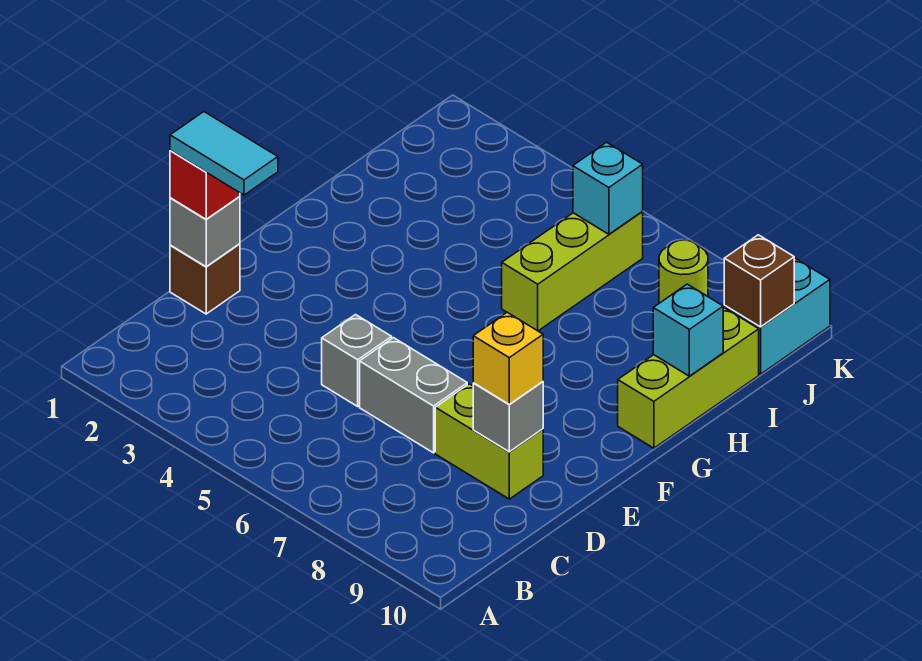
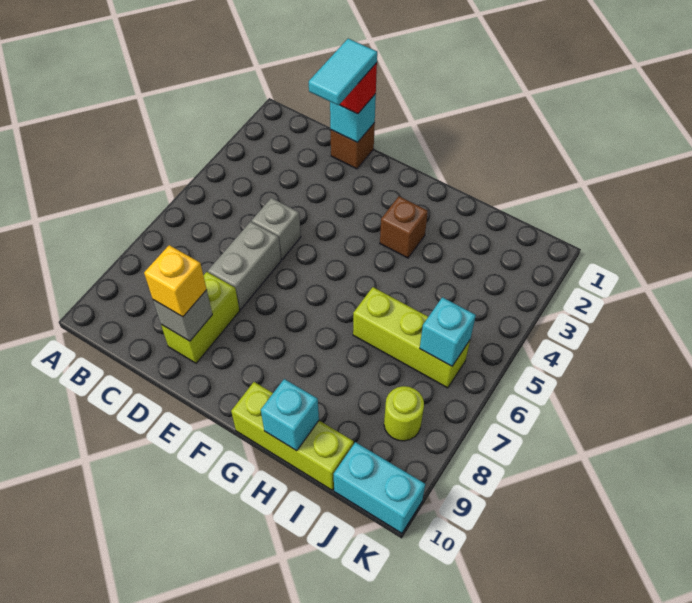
grey brick D1 level 2 -> cyan brick D1 level 2
brown brick J10 level 2 -> brown brick G3 level 1

